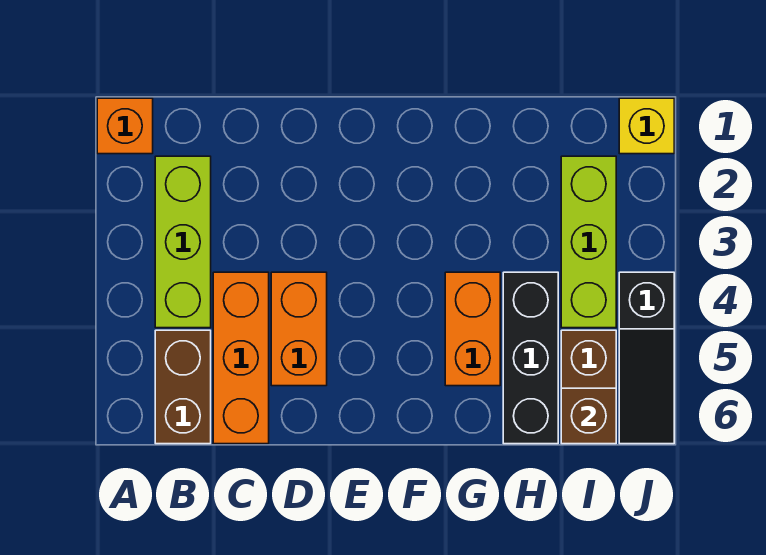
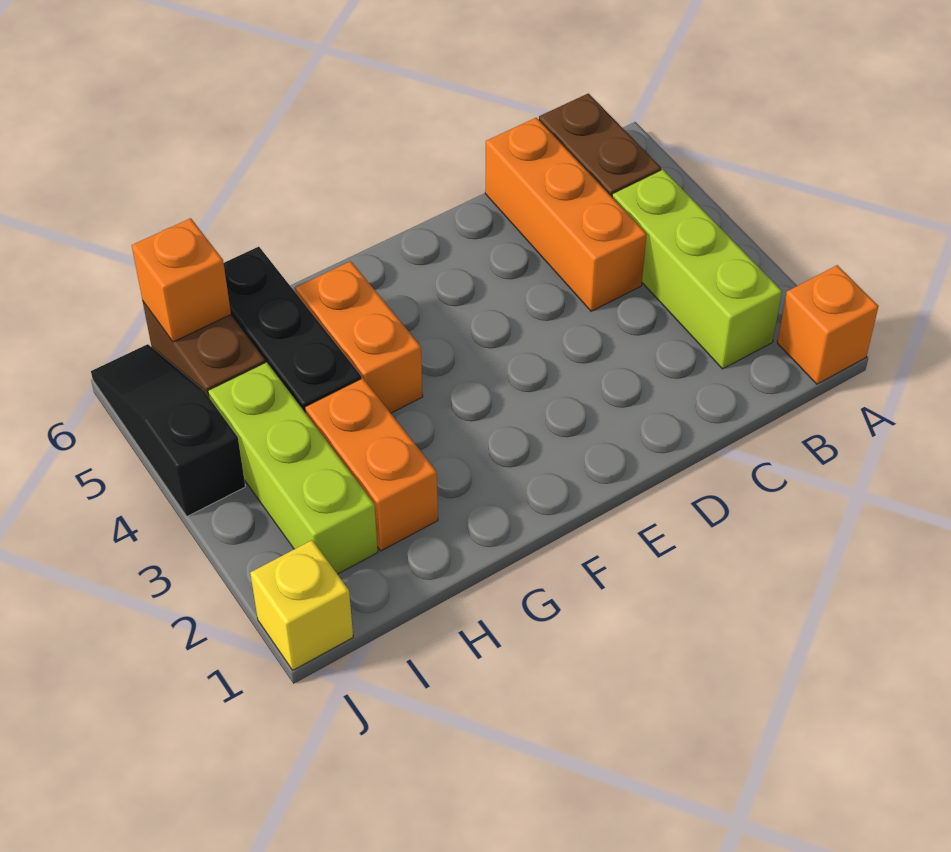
orange brick D4:D5 level 1 -> orange brick H2:H3 level 1
brown brick I6 level 2 -> orange brick I6 level 2

